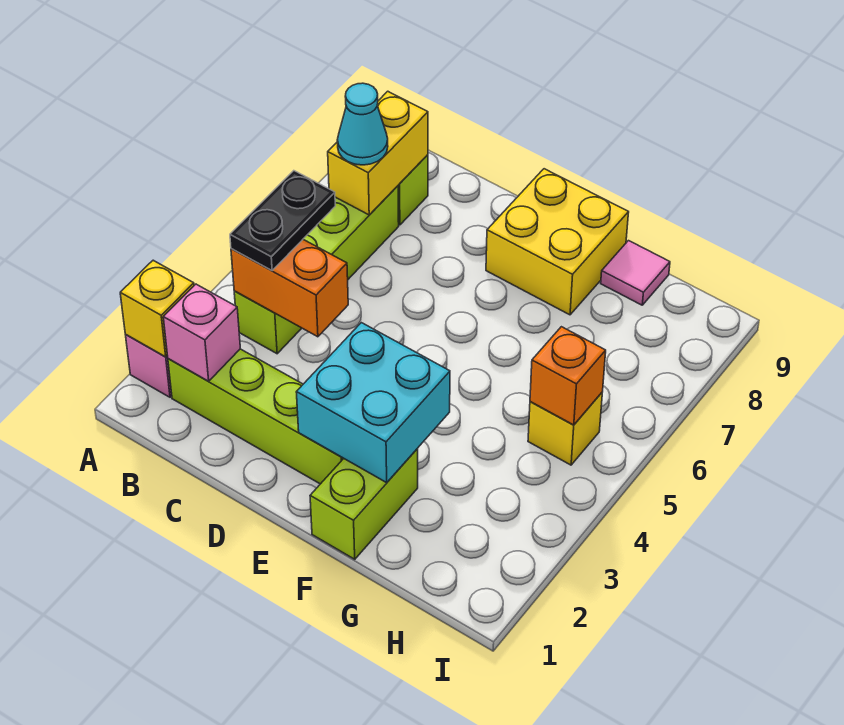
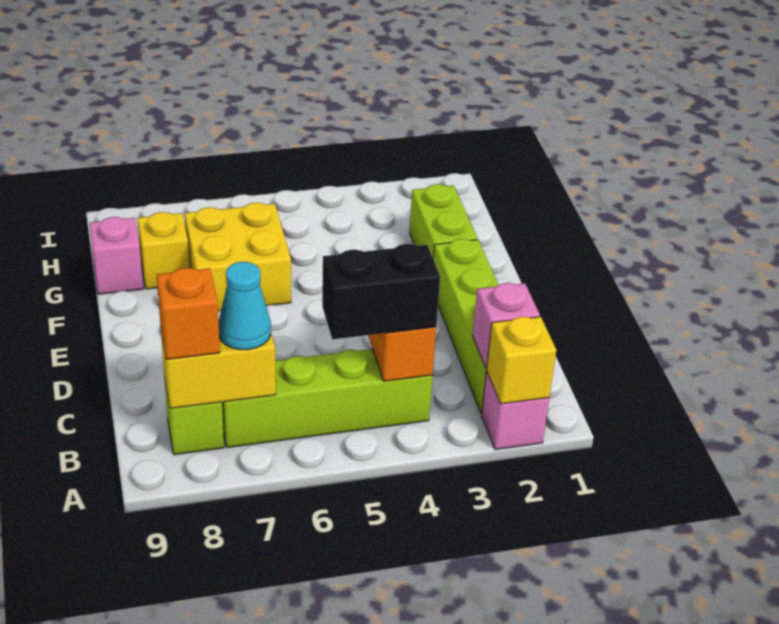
black plate B4:B5 level 3 -> black brick B4:B5 level 3
cyan brick E2:F3 level 2 -> none
yellow brick E8:F9 level 1 -> yellow brick F6:G7 level 1
lime brick F1:F2 level 1 -> lime brick F2:G2 level 1
pink tile G9 level 1 -> pink brick G9 level 1
yellow brick H5 level 1 -> yellow brick G8 level 1
orange brick H5 level 2 -> orange brick B8 level 3

